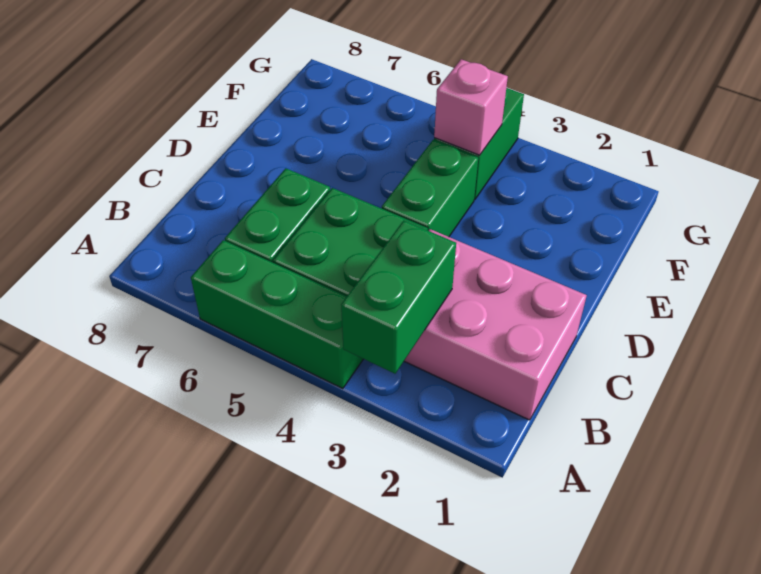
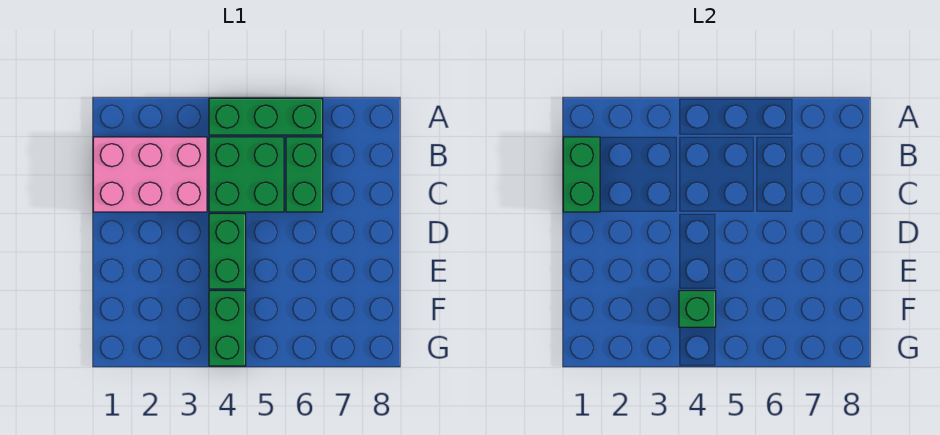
green brick A3:B3 level 2 -> green brick B1:C1 level 2
pink brick F4 level 2 -> green brick F4 level 2

